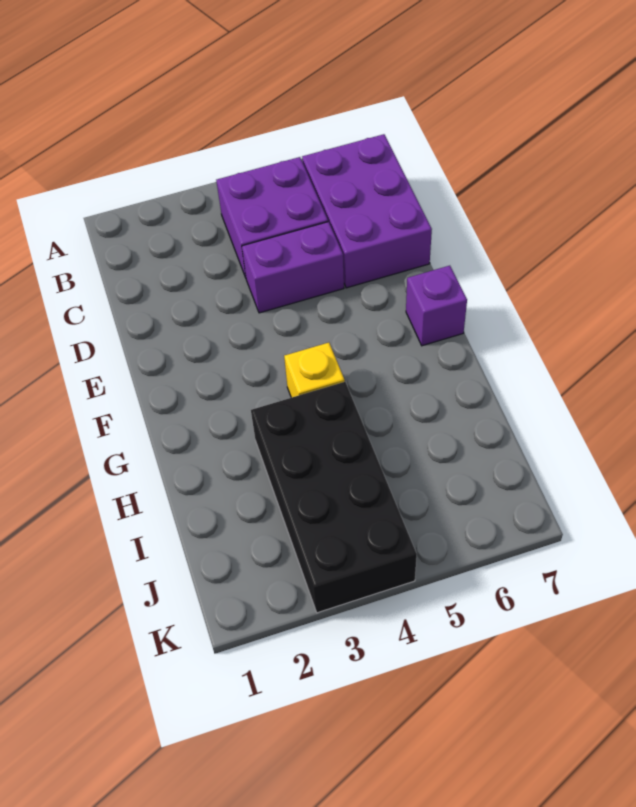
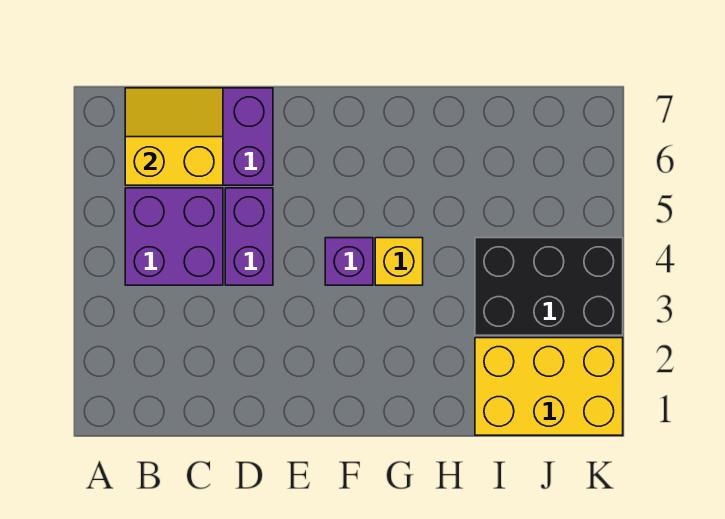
none -> yellow slope B6:C7 level 2 top 6
purple brick F7 level 1 -> purple brick F4 level 1
black brick H3:K4 level 1 -> black brick I3:K4 level 1
none -> yellow brick I1:K2 level 1

